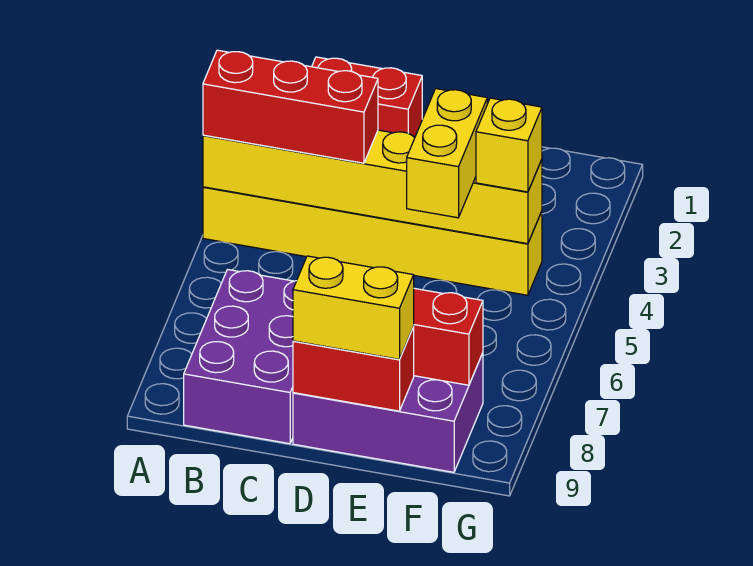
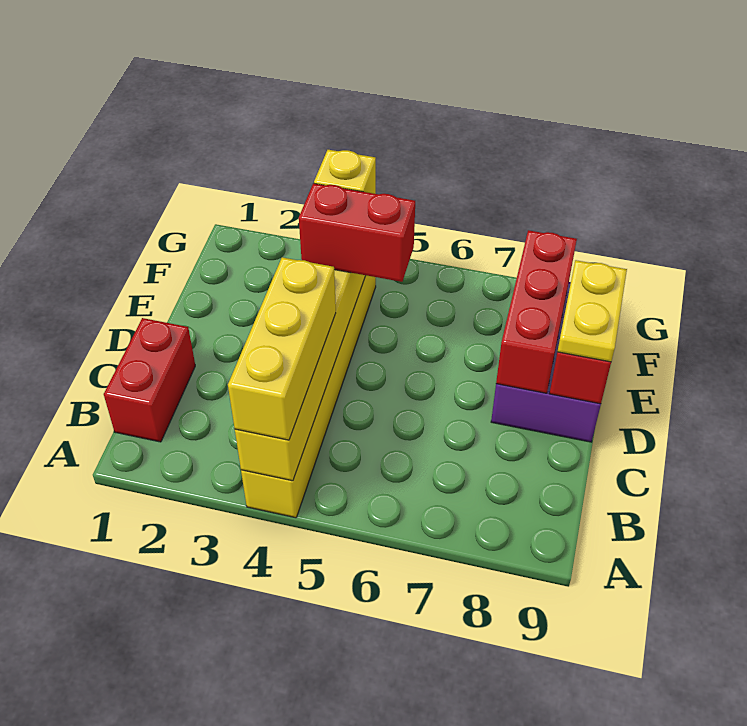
red brick A4:C4 level 3 -> yellow brick A4:C4 level 3
purple brick B7:C9 level 1 -> none
yellow brick D9:E9 level 3 -> yellow plate D9:E9 level 3
yellow brick E4:E5 level 3 -> red brick E4:E5 level 3

